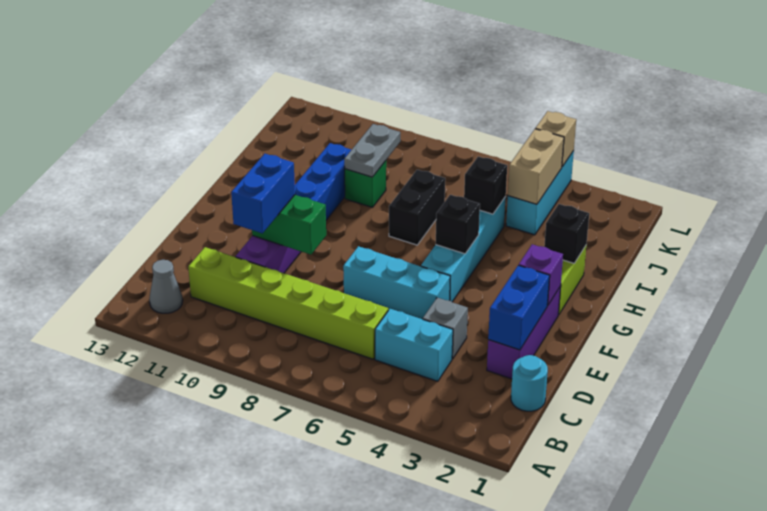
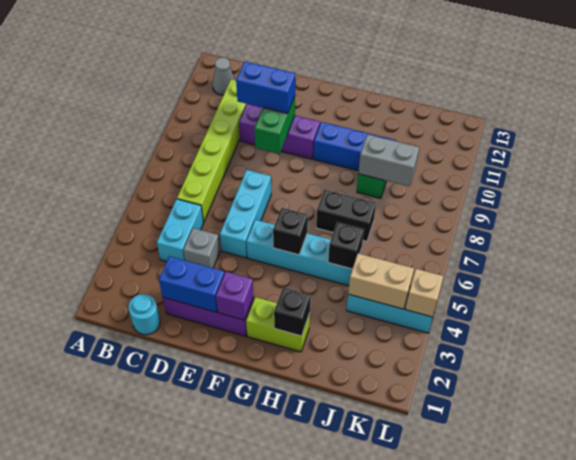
grey plate I9:J9 level 2 -> grey brick I9:J9 level 2

